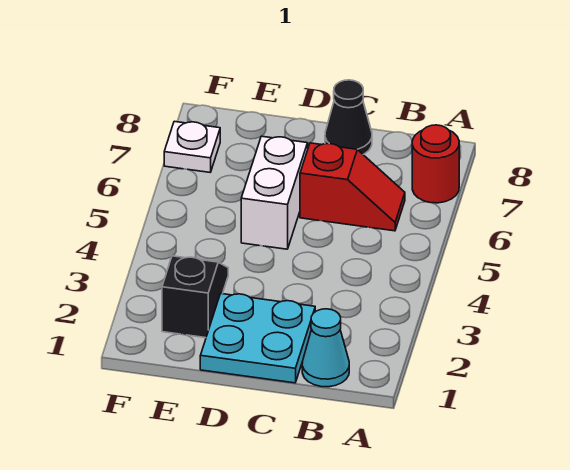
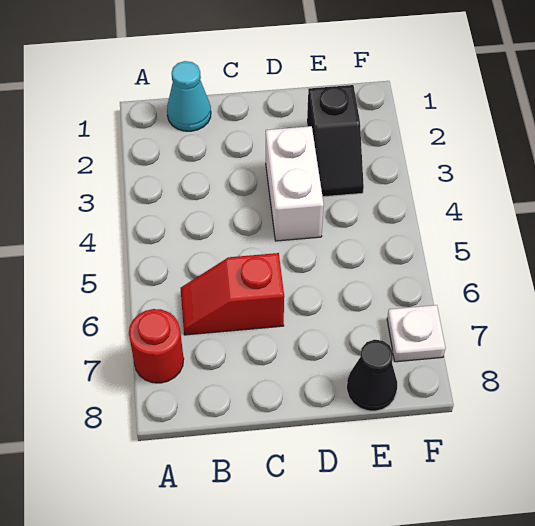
cyan plate C1:D2 level 1 -> none
black cone C8 level 1 -> black cone E8 level 1
white brick D5:D6 level 1 -> white brick D3:D4 level 1

